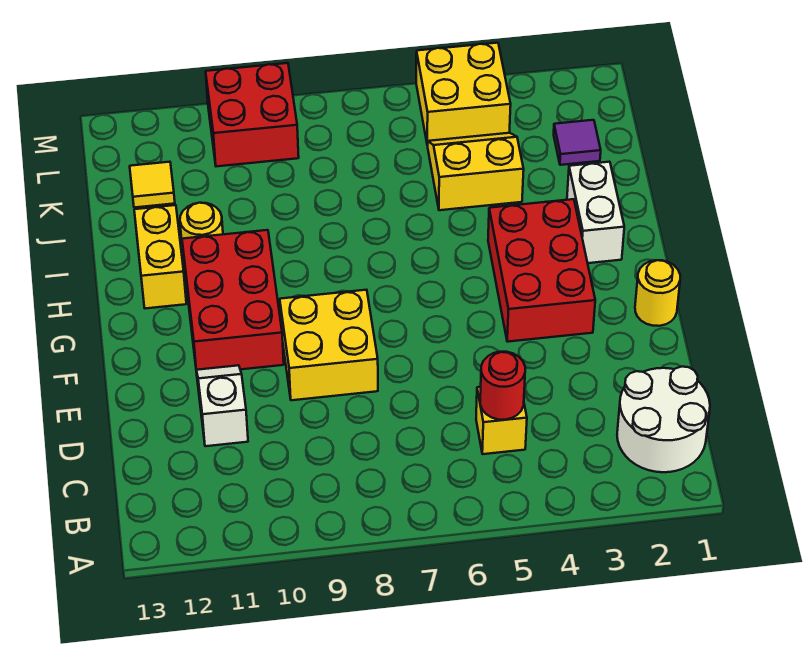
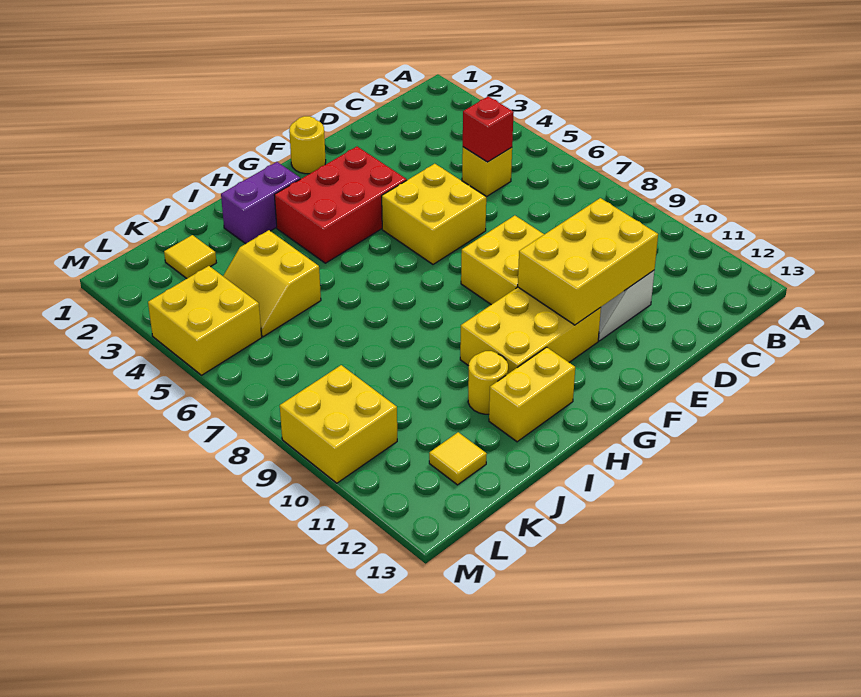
white round brick B1:C2 level 1 -> none
red round brick C5 level 2 -> red brick C5 level 2
none -> yellow brick D10:F11 level 2
none -> yellow brick E5:F6 level 1
red brick F10:H11 level 1 -> yellow brick F10:H11 level 1
white brick H2:I2 level 1 -> purple brick H2:I2 level 1
purple tile K2 level 1 -> yellow tile K2 level 1
red brick L9:M10 level 1 -> yellow brick L9:M10 level 1

